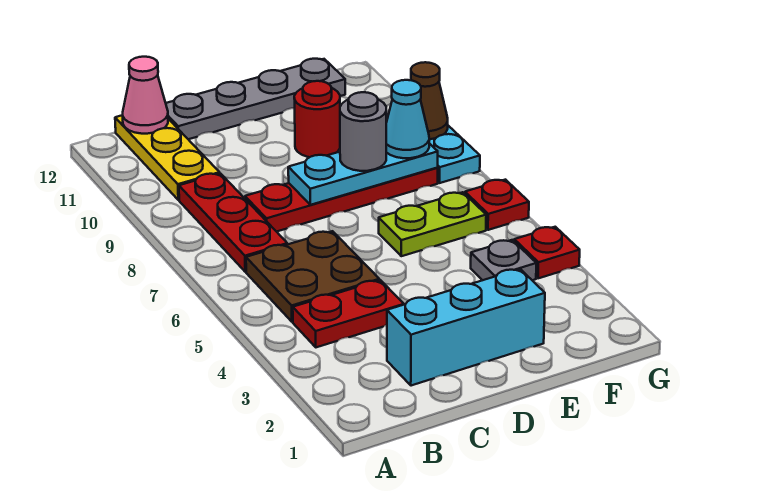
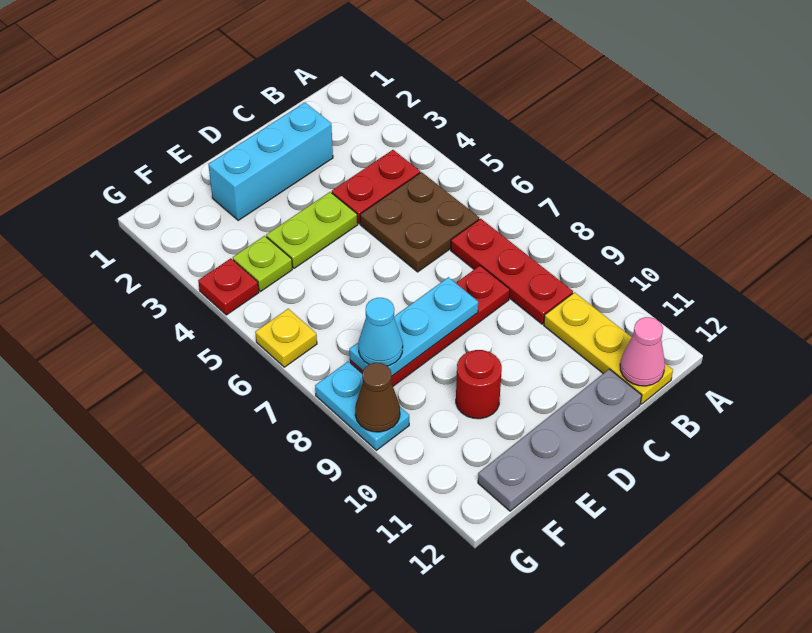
lime plate E6:F6 level 1 -> lime plate D4:E4 level 1
grey round brick E8 level 3 -> none
grey plate F4 level 1 -> lime plate F4 level 1
red plate G6 level 1 -> yellow plate G6 level 1

